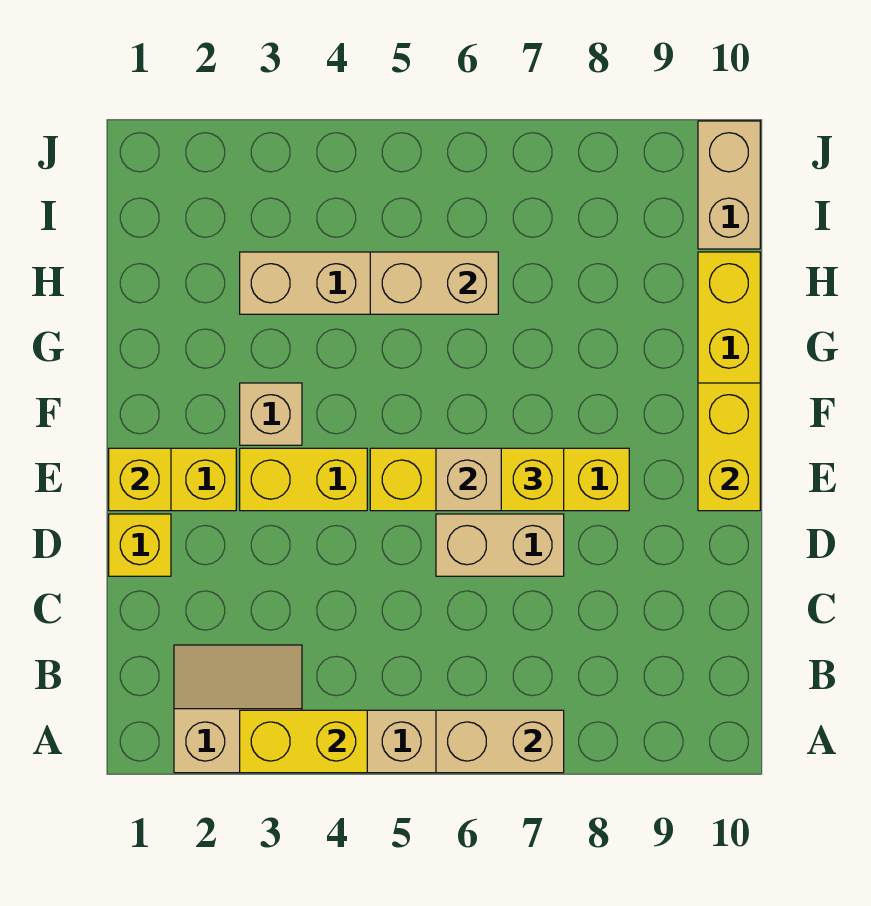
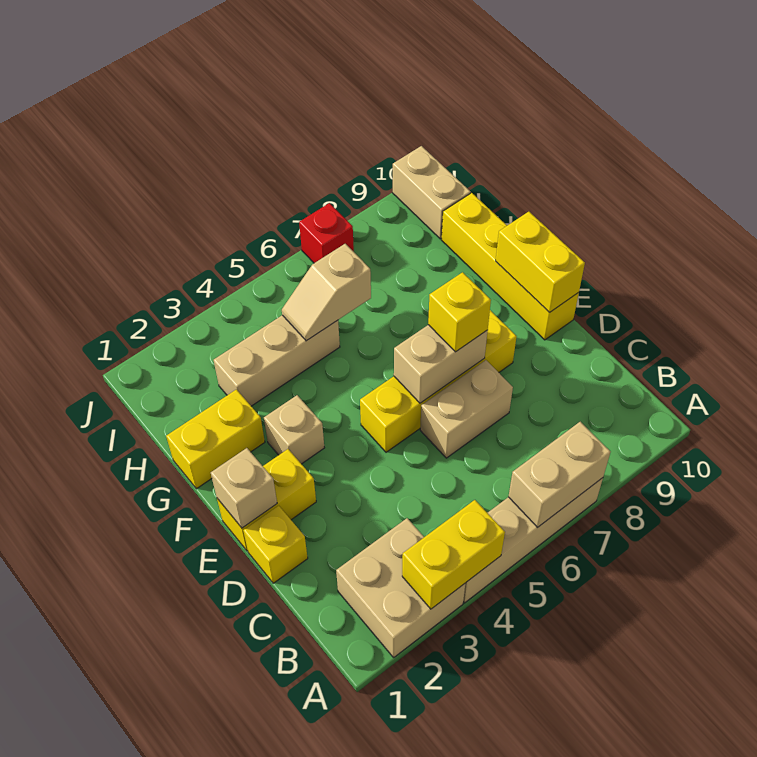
tan slope A2:B3 level 1 top A -> tan brick A2:B3 level 1
yellow brick E1 level 2 -> tan brick E1 level 2
yellow brick E3:E4 level 1 -> yellow brick G1:G2 level 1
tan brick H5:H6 level 2 -> tan slope H5:H6 level 2 top 6
none -> red brick J7 level 1

